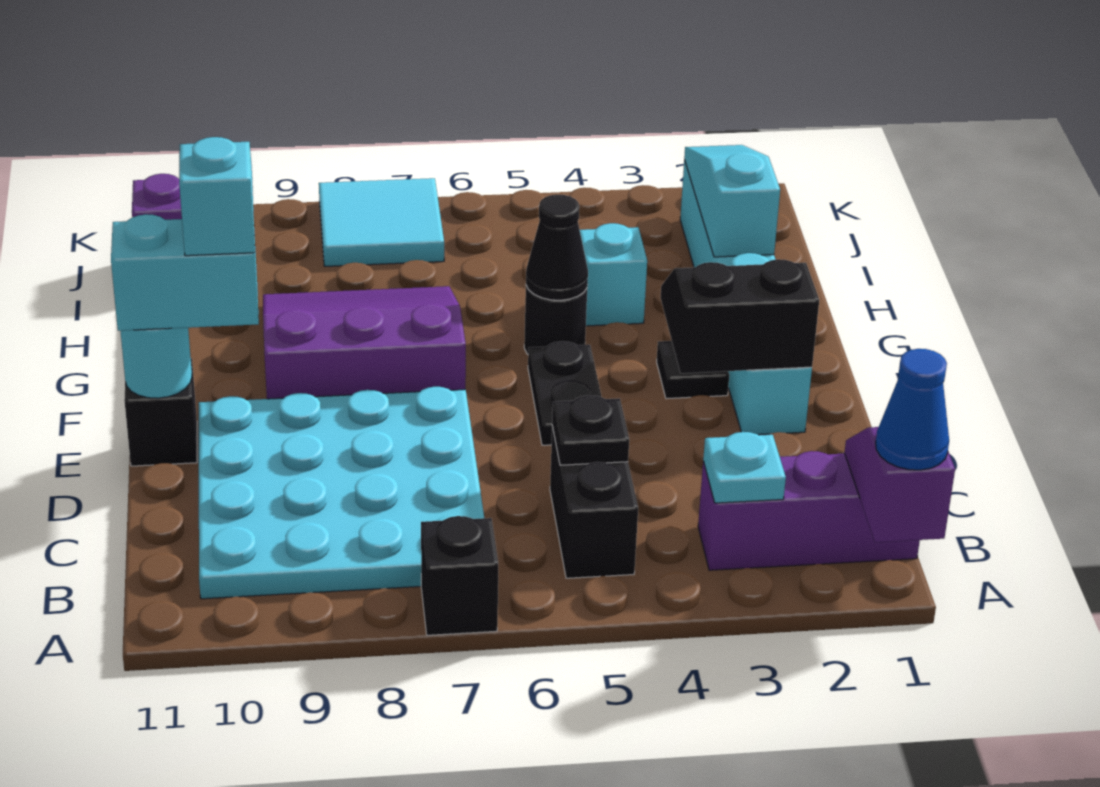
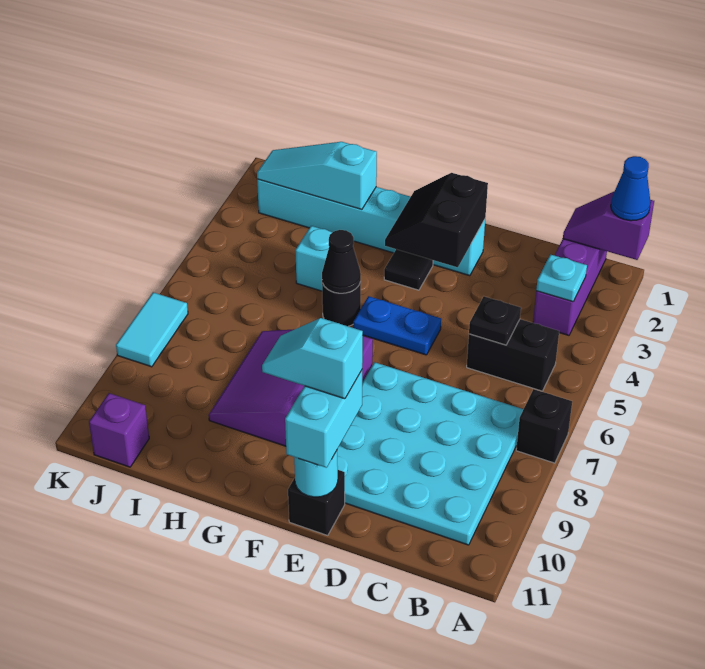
black plate E5:F5 level 1 -> blue plate E5:F5 level 1
cyan tile J7:K8 level 1 -> cyan tile K7:K8 level 1

